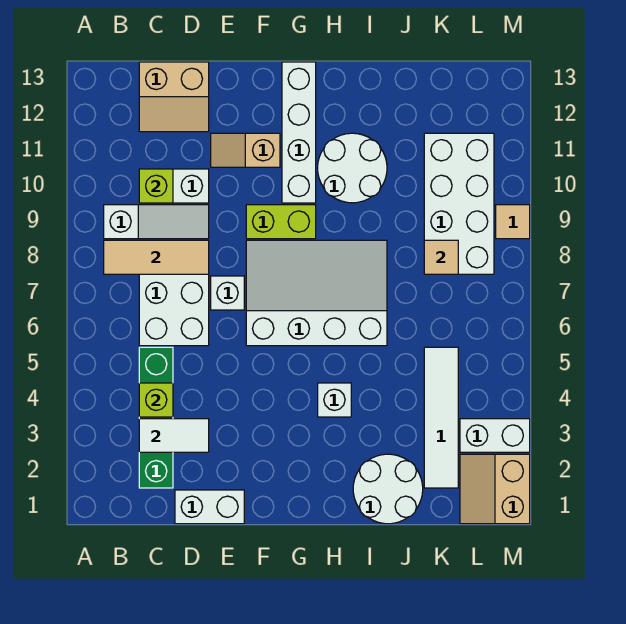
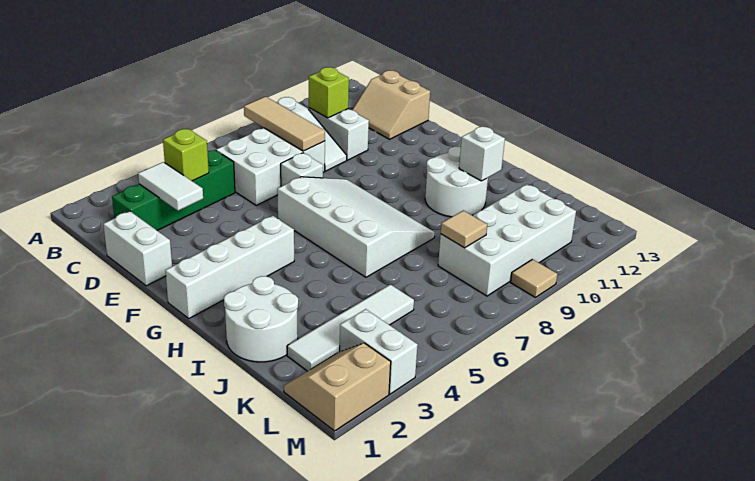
tan slope E11:F11 level 1 top F -> none
lime brick F9:G9 level 1 -> none
white brick G10:G13 level 1 -> white brick G1:G4 level 1
white brick H4 level 1 -> white brick I11 level 2

